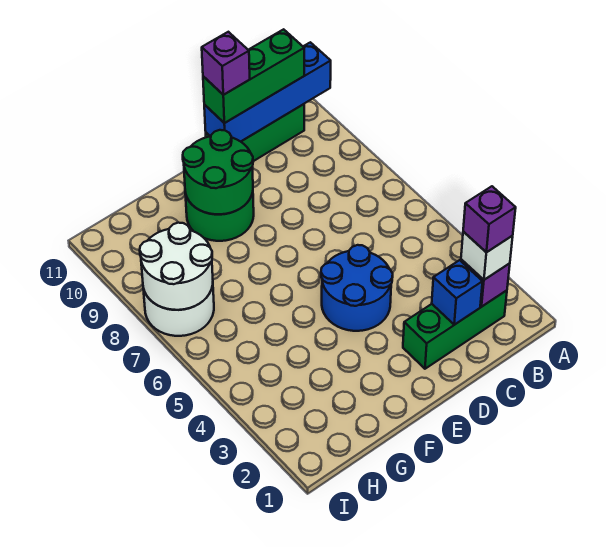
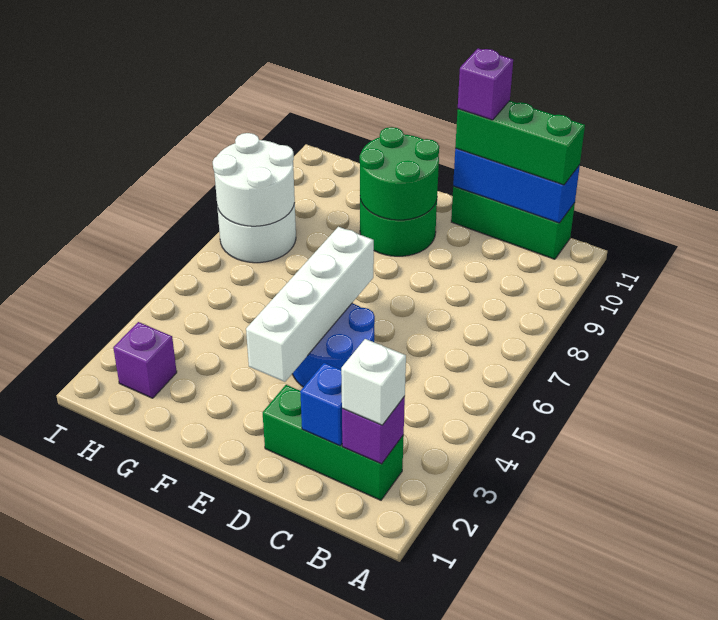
blue brick A11:D11 level 2 -> blue brick B11:D11 level 2
purple brick B2 level 4 -> purple brick H2 level 1
none -> white brick E3:E6 level 2

